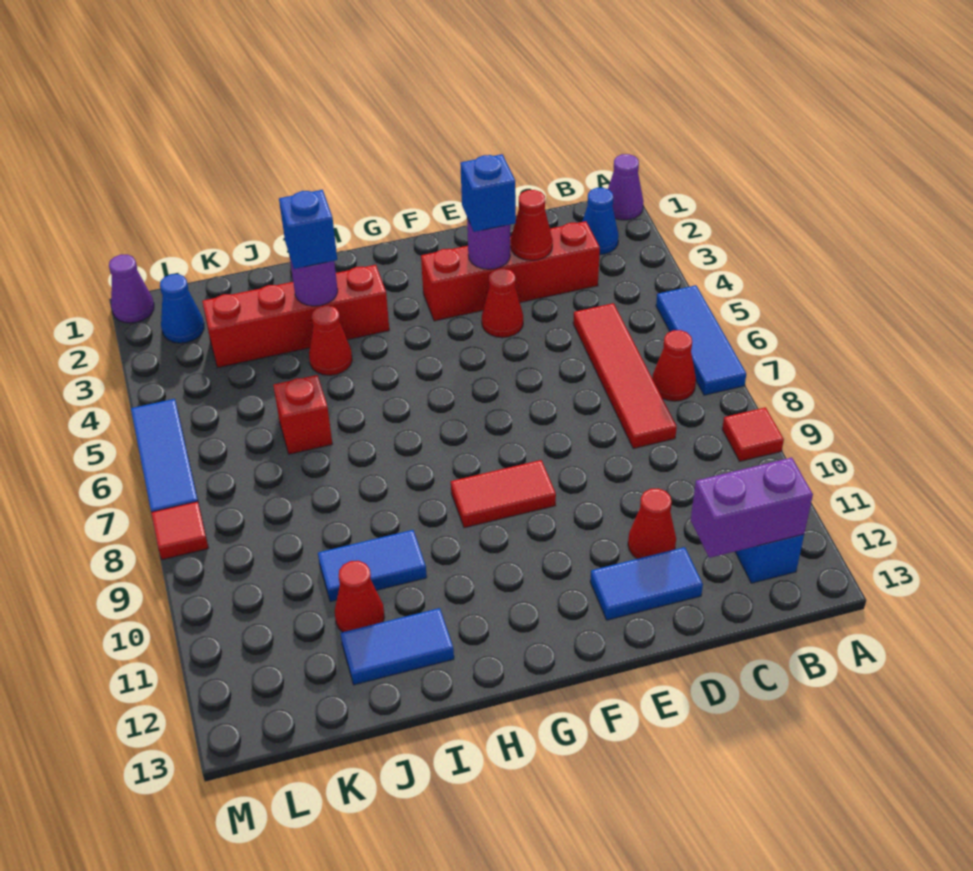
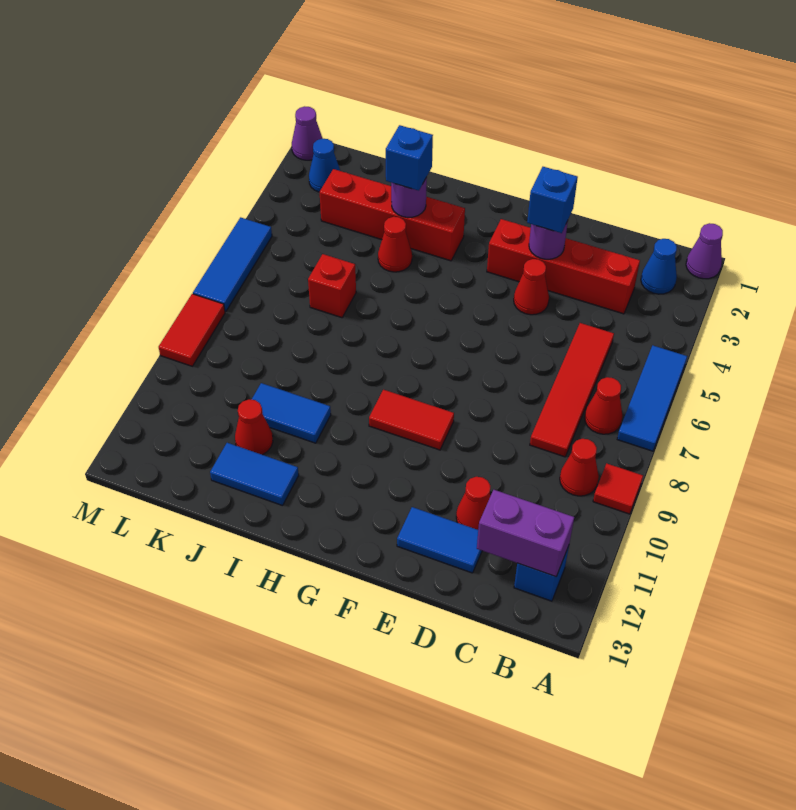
red cone D3 level 2 -> red cone B9 level 1
red tile M8 level 1 -> red tile M8:M9 level 1

